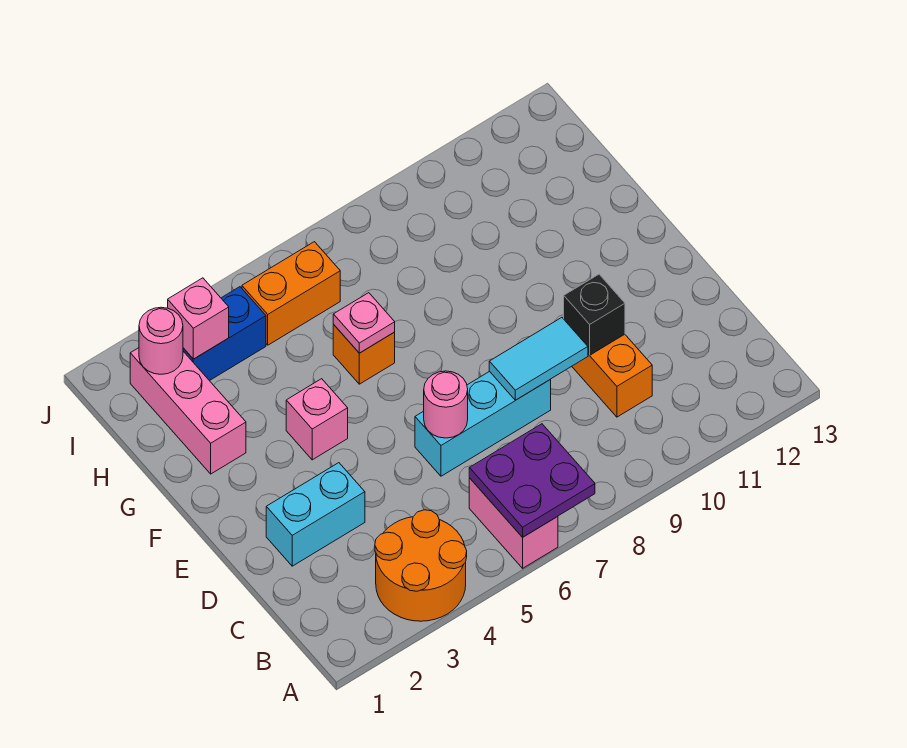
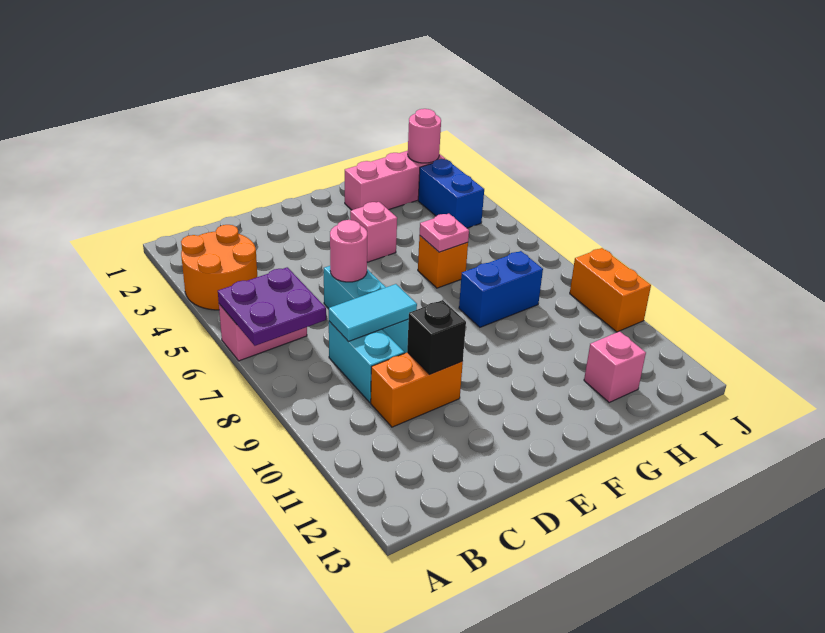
cyan brick D2:D3 level 1 -> cyan brick C8:C9 level 1
cyan tile D8:D9 level 2 -> cyan tile C8:D8 level 2
none -> blue brick G8:H8 level 1
pink brick I3 level 2 -> pink brick H12 level 1
orange brick I5:I6 level 1 -> orange brick J9:J10 level 1

